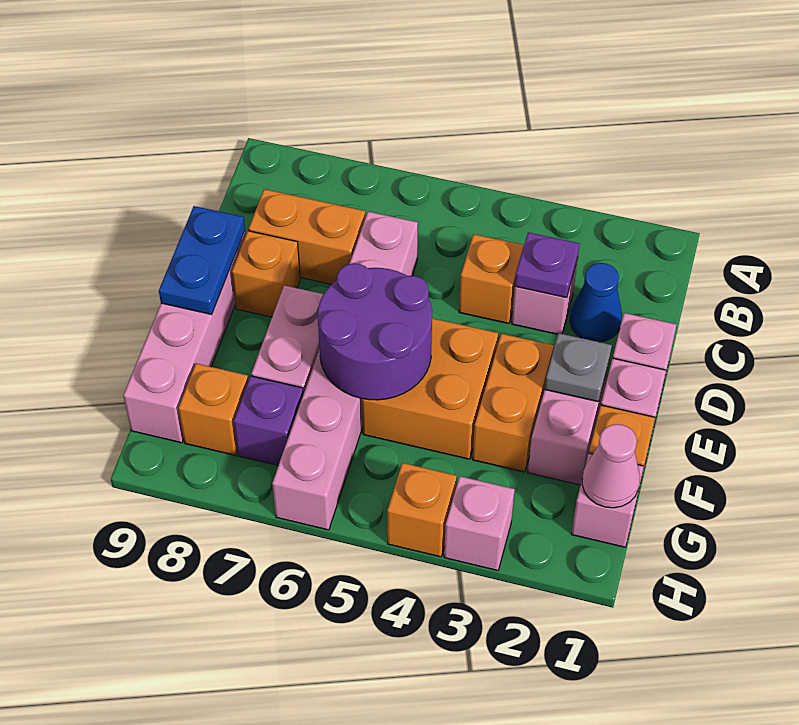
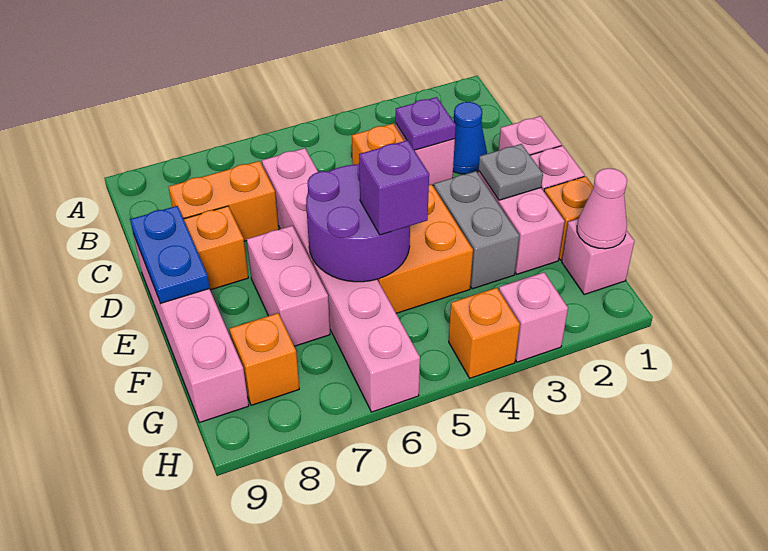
orange brick E3:F3 level 1 -> grey brick E3:F3 level 1
purple brick G7 level 1 -> purple brick F5 level 3

